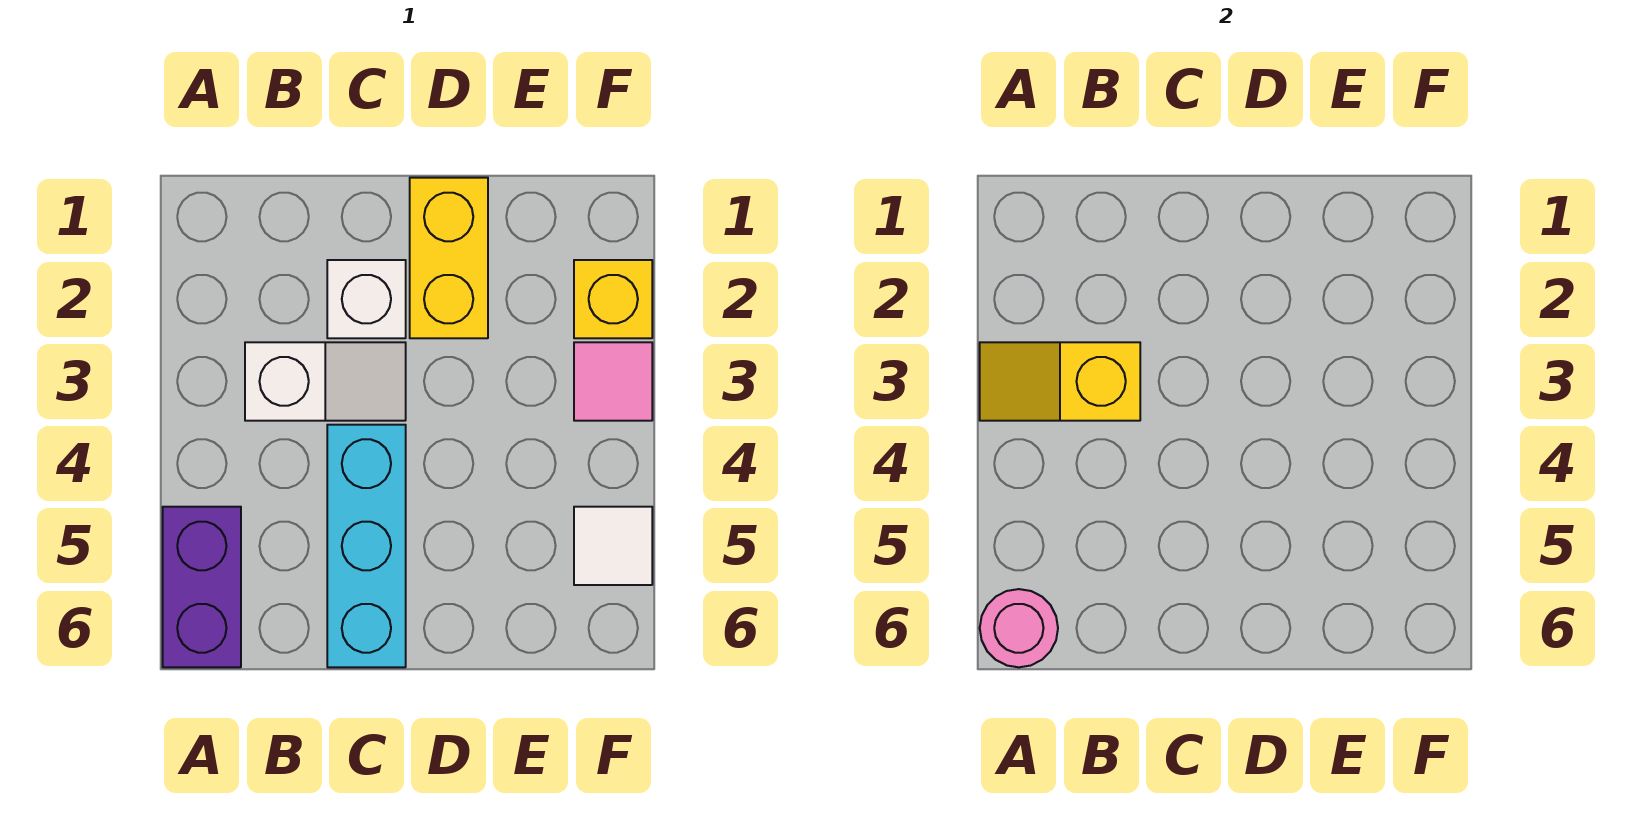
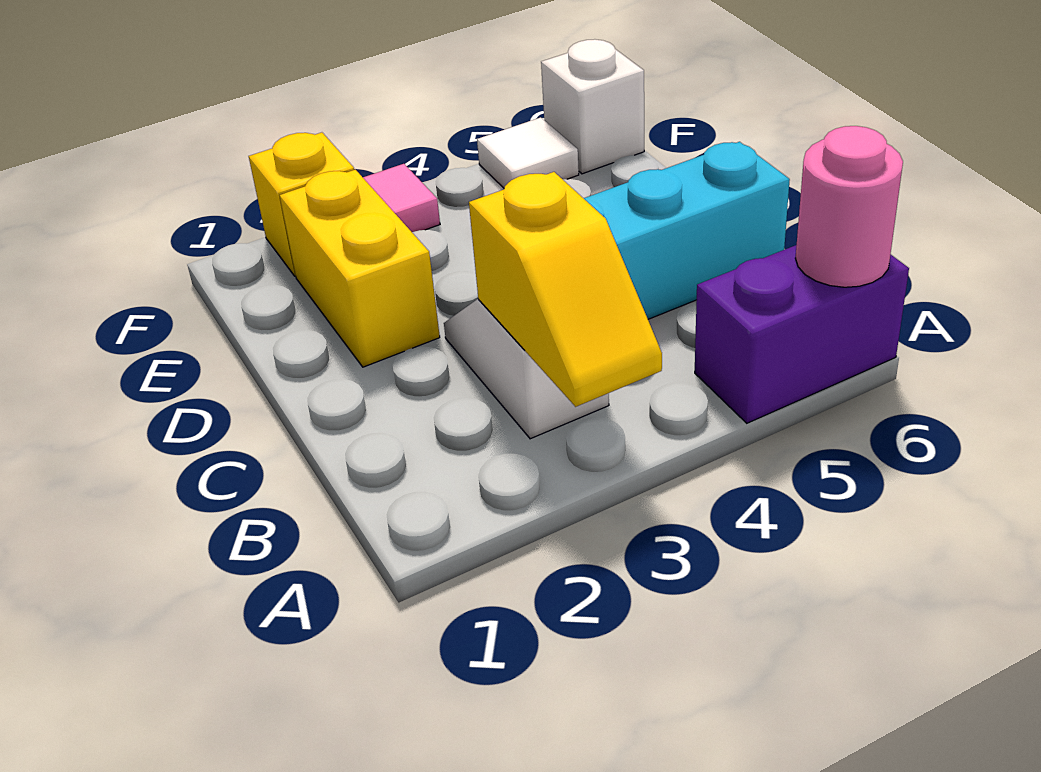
white brick C2 level 1 -> white brick F6 level 1
yellow brick D1:D2 level 1 -> yellow brick D2:E2 level 1

